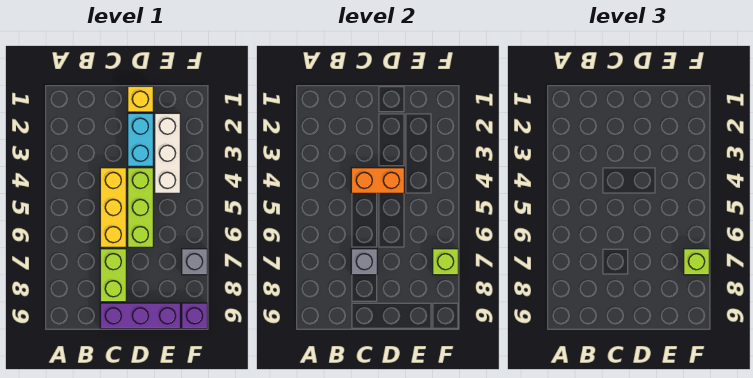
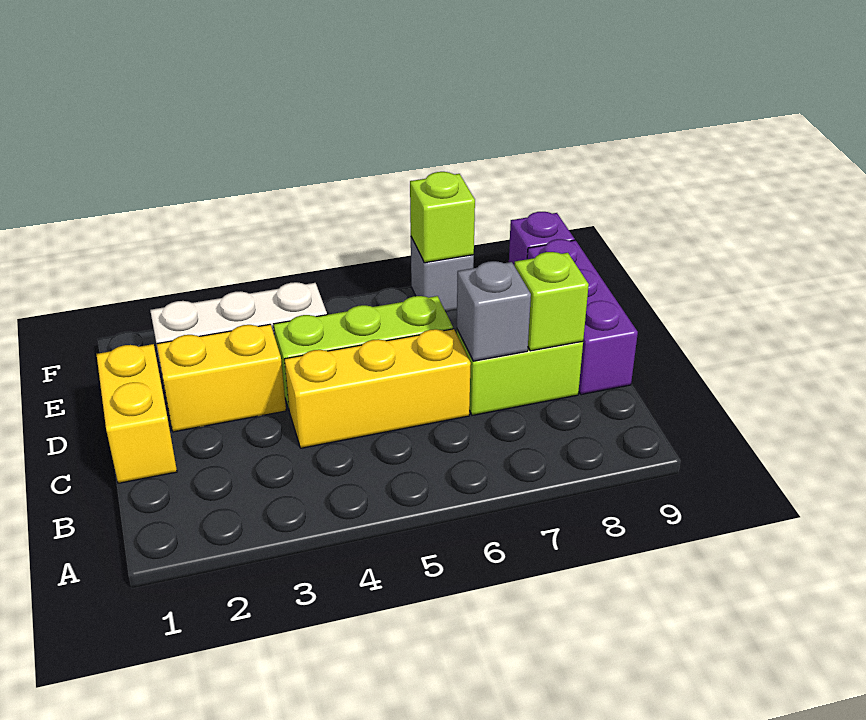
orange brick C4:D4 level 2 -> none
yellow brick D1 level 1 -> yellow brick C1:D1 level 1
cyan brick D2:D3 level 1 -> yellow brick D2:D3 level 1
lime brick F7 level 3 -> lime brick C8 level 2

